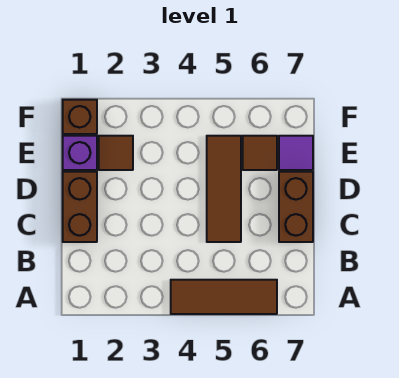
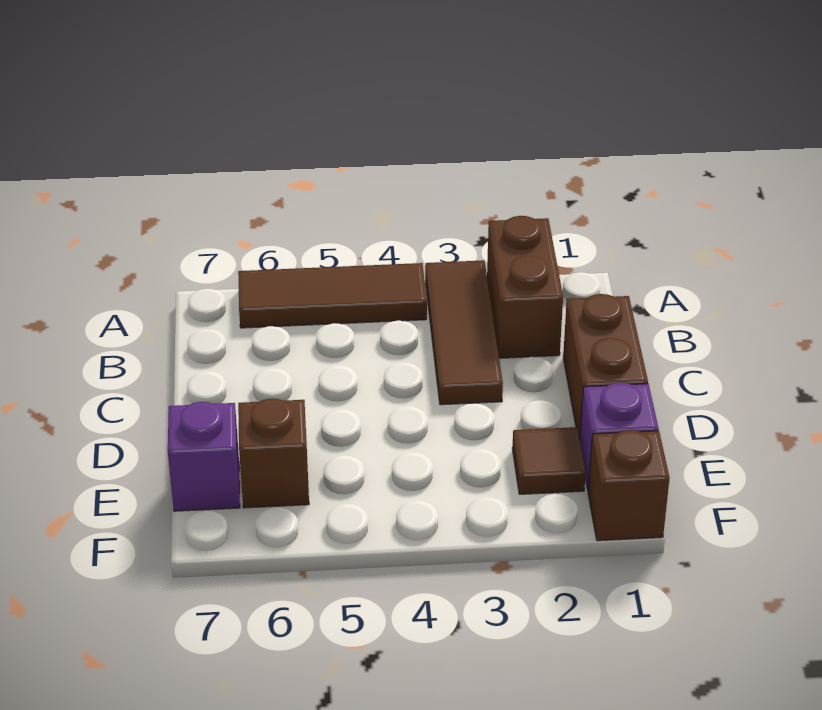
brown tile C5:E5 level 1 -> brown tile A3:C3 level 1
brown brick C7:D7 level 1 -> brown brick A2:B2 level 1
brown tile E6 level 1 -> brown brick E6 level 1
purple tile E7 level 1 -> purple brick E7 level 1

